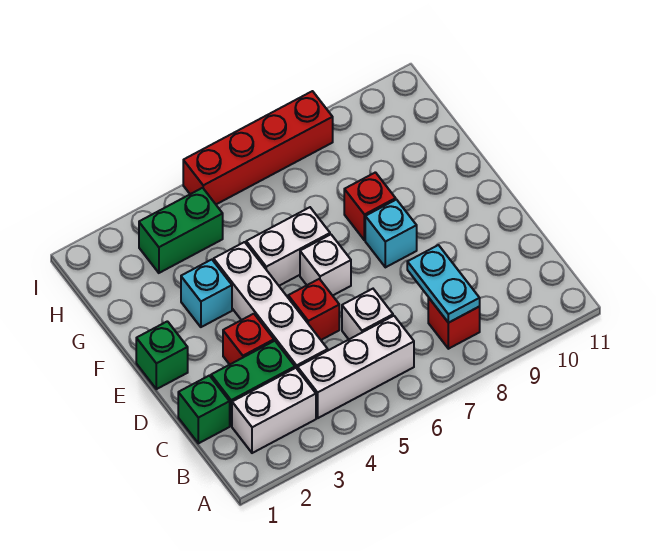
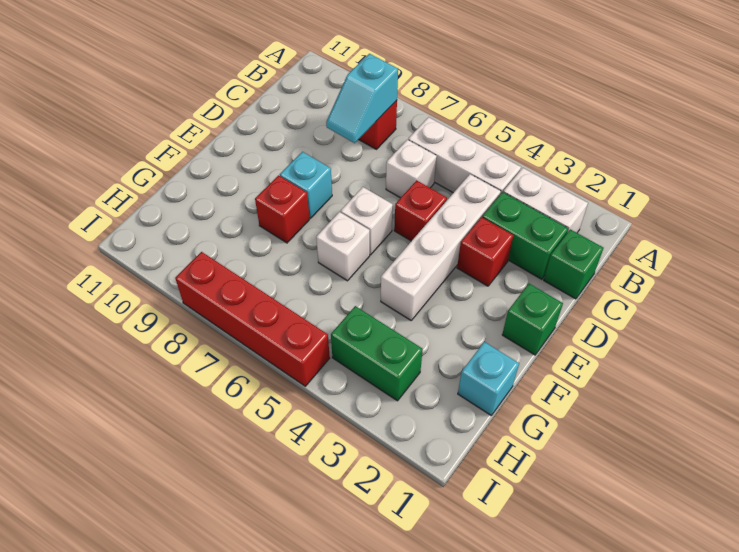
cyan plate B8:C8 level 2 -> cyan slope B8:C8 level 2 top B
cyan brick F3 level 1 -> cyan brick G1 level 1
white brick F5:F6 level 1 -> white brick F6 level 1

